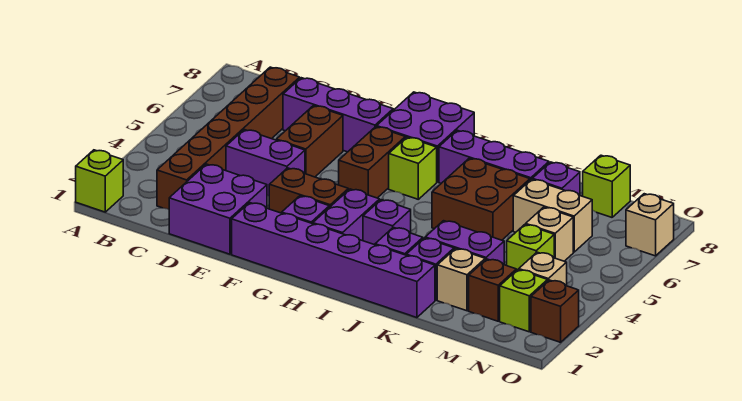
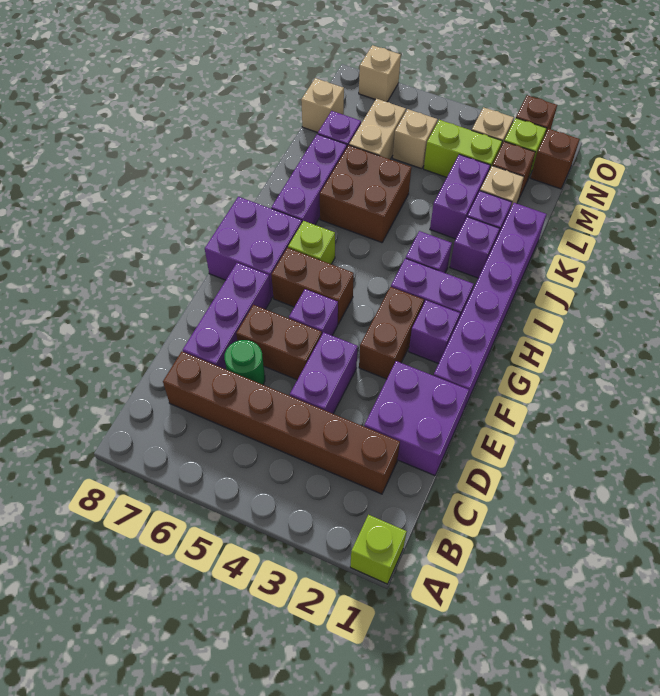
none -> green round brick D6 level 1
none -> purple brick F5 level 1
lime brick M4 level 1 -> lime brick M3:M4 level 1
lime brick M8 level 1 -> tan brick M8 level 1
none -> brown brick N1 level 1

